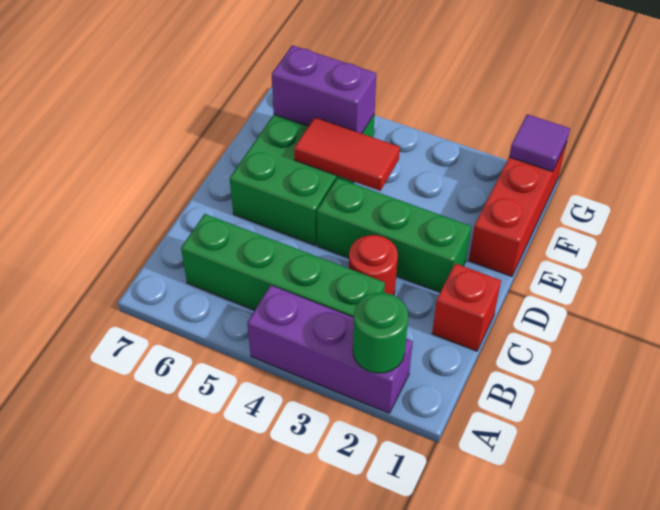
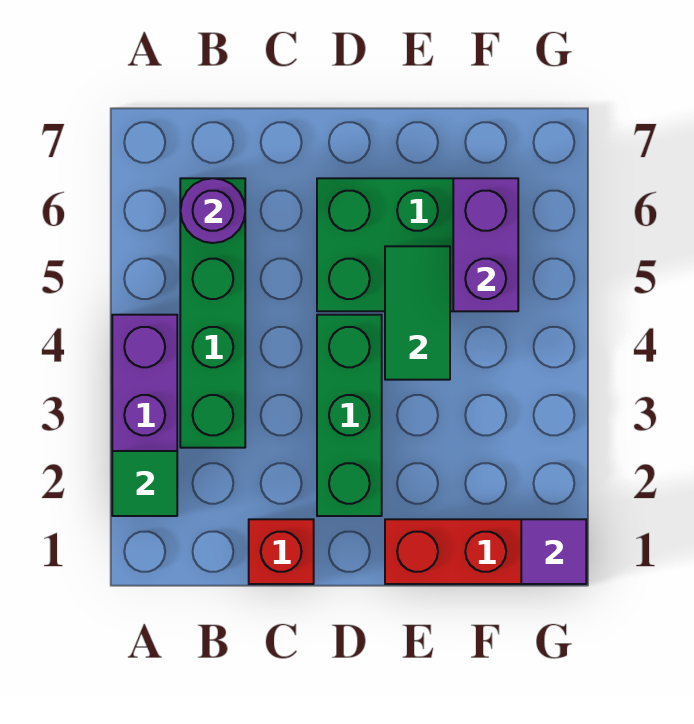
green round brick A2 level 2 -> green tile A2 level 2
none -> purple round brick B6 level 2
red round brick C3 level 1 -> none
red tile E4:E5 level 2 -> green tile E4:E5 level 2

